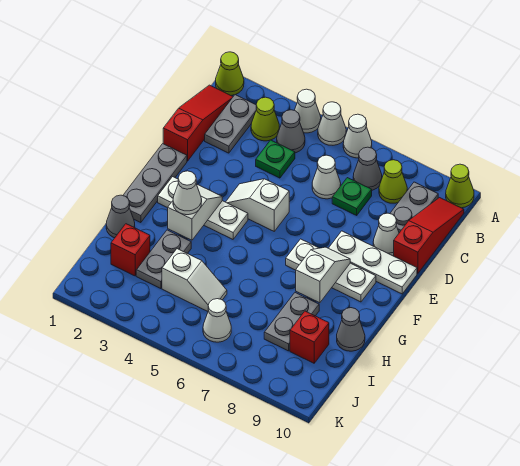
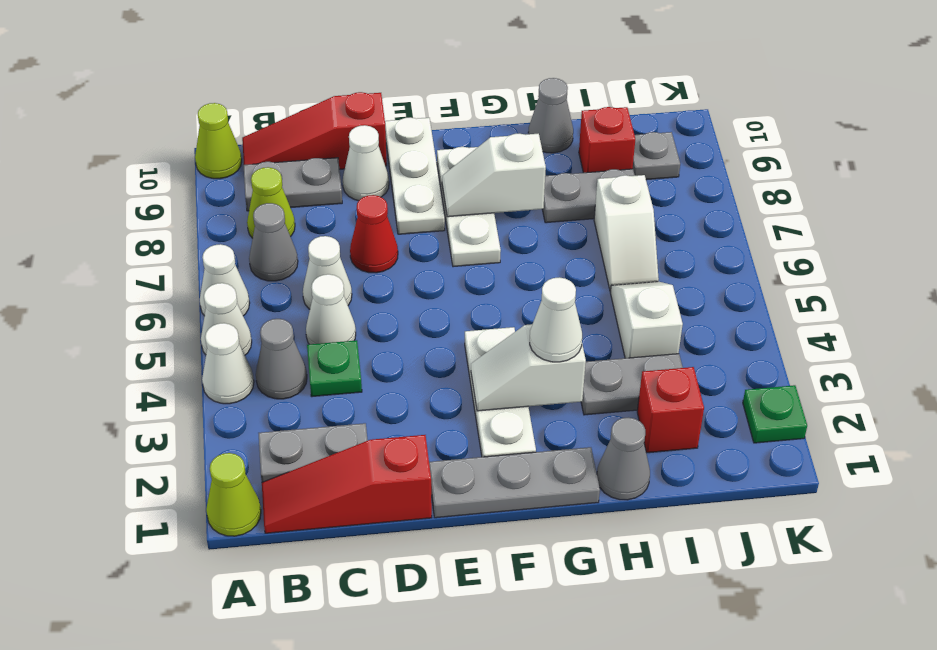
lime cone B3 level 1 -> none
green plate C7 level 1 -> green plate K2 level 1
none -> red cone D7 level 1
white slope E4:E5 level 1 top 5 -> white slope I6:I7 level 1 top 7
white cone J6 level 1 -> white cone C5 level 1
none -> grey plate J9 level 1

